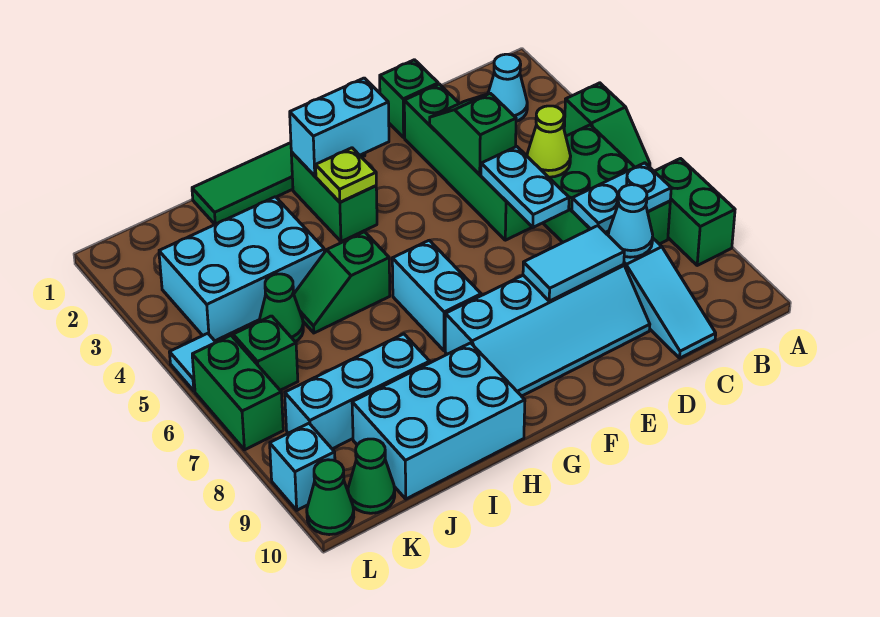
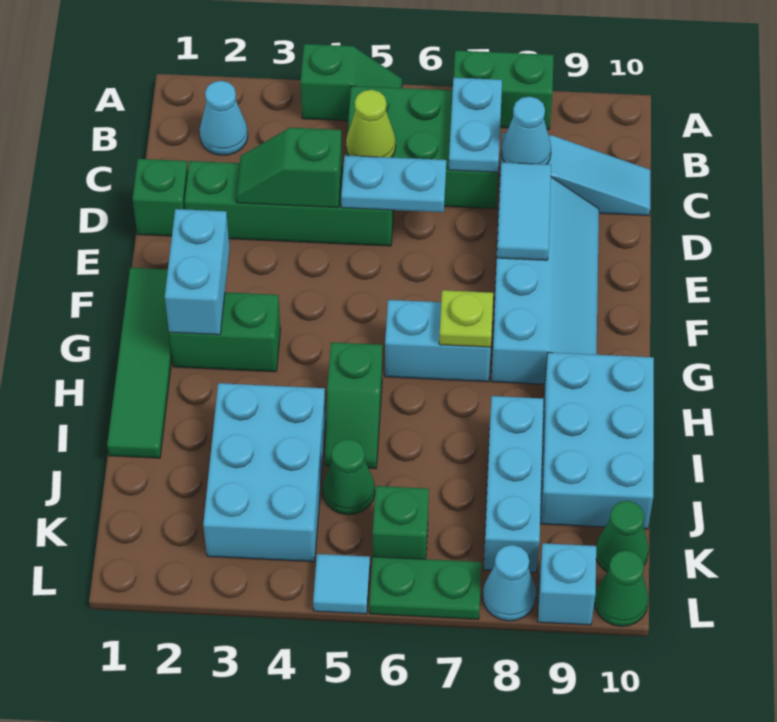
lime plate G3 level 2 -> lime plate G7 level 2
green brick L6:L7 level 1 -> green plate L6:L7 level 1
none -> cyan cone L8 level 1

